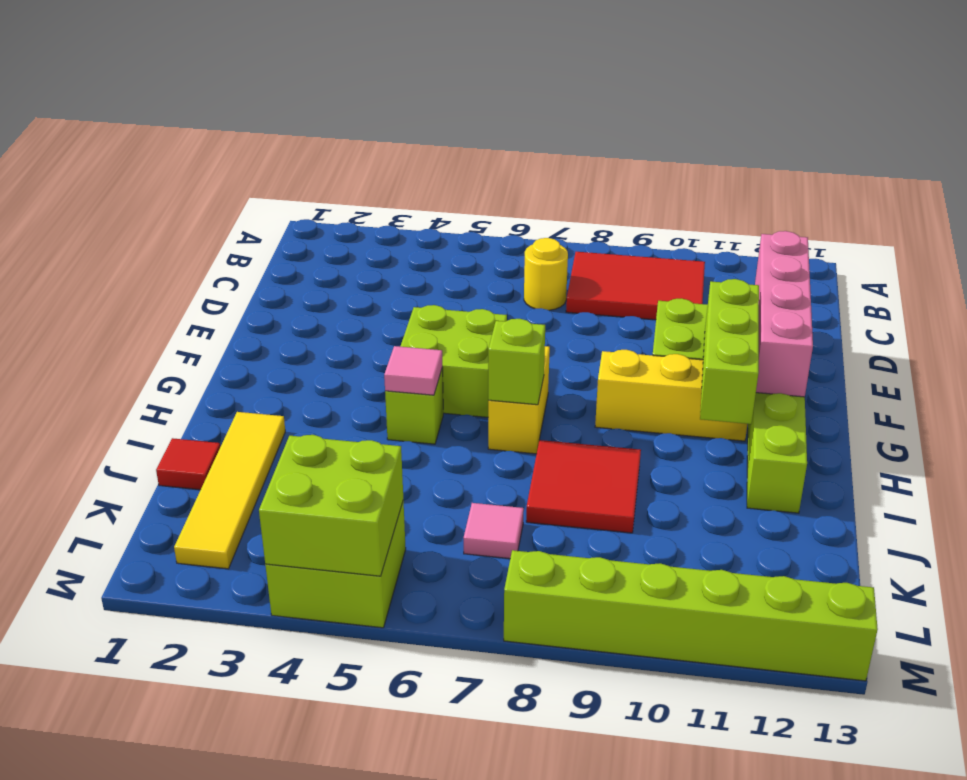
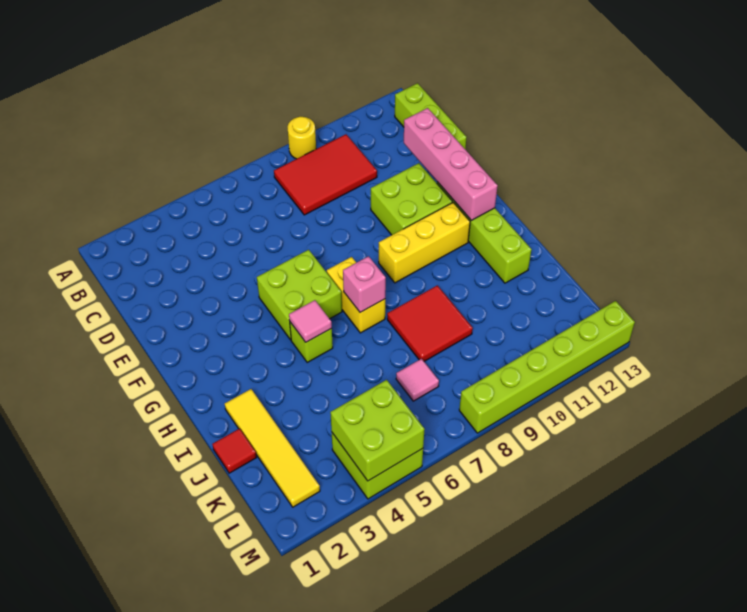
yellow round brick C7 level 1 -> yellow round brick A9 level 1
lime brick F11:H11 level 2 -> lime brick B13:D13 level 1
lime brick H7 level 2 -> pink brick H7 level 2

